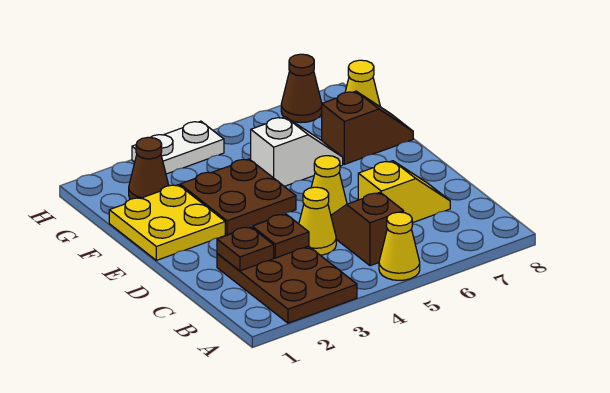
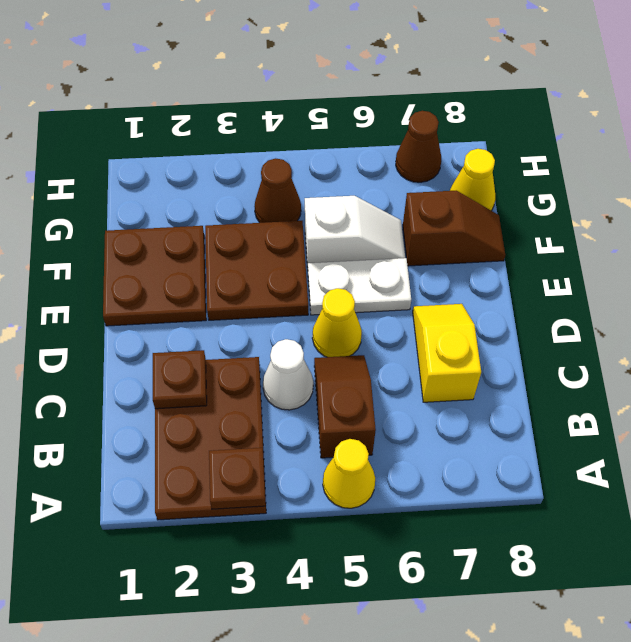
brown plate C3 level 2 -> brown plate A3 level 2
yellow cone C4 level 1 -> white cone C4 level 1
yellow slope C6:C7 level 1 top 6 -> yellow slope C7:D7 level 1 top C
yellow plate E1:F2 level 1 -> brown plate E1:F2 level 1
brown cone G2 level 1 -> brown cone G4 level 1
white plate H3:H4 level 1 -> white plate E5:E6 level 1

